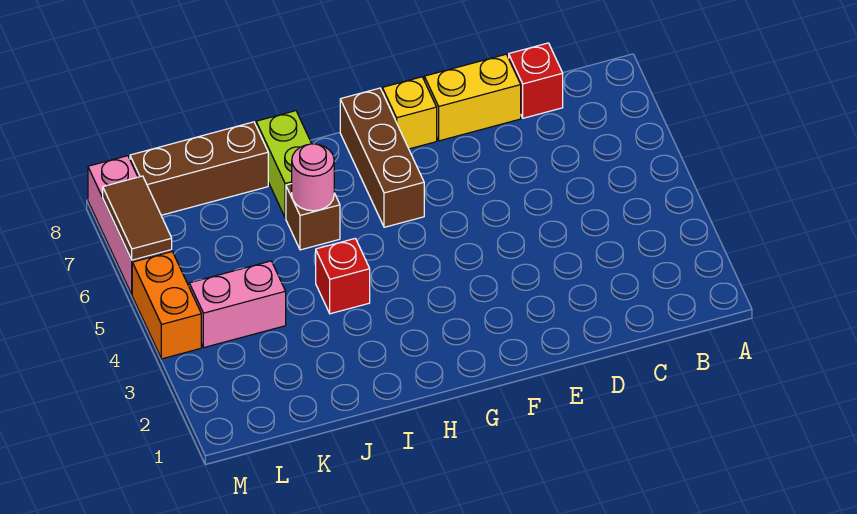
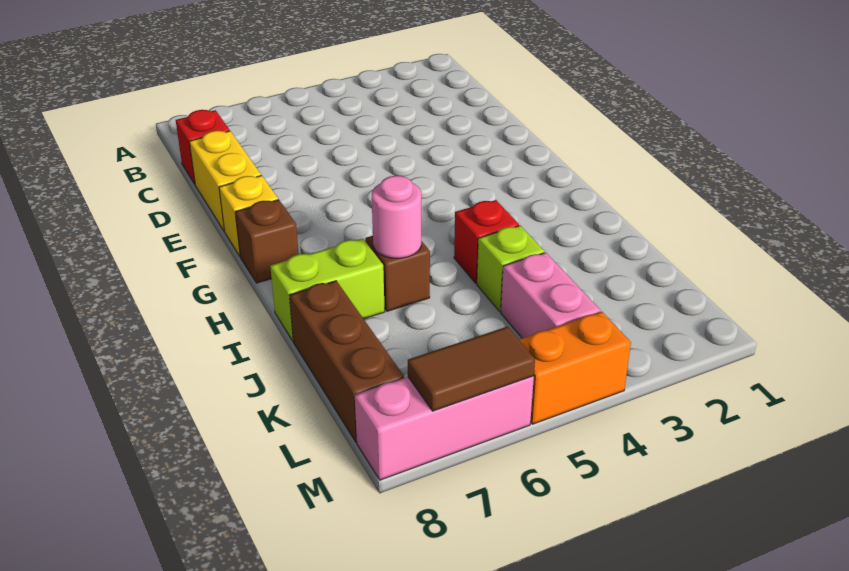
brown brick G6:G8 level 1 -> brown brick G8 level 1
none -> lime brick J4 level 1

